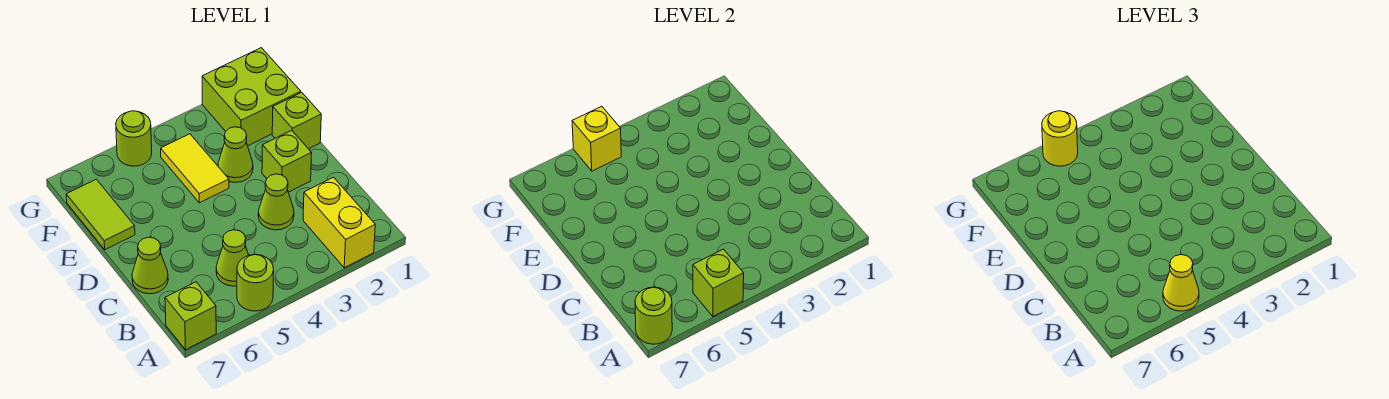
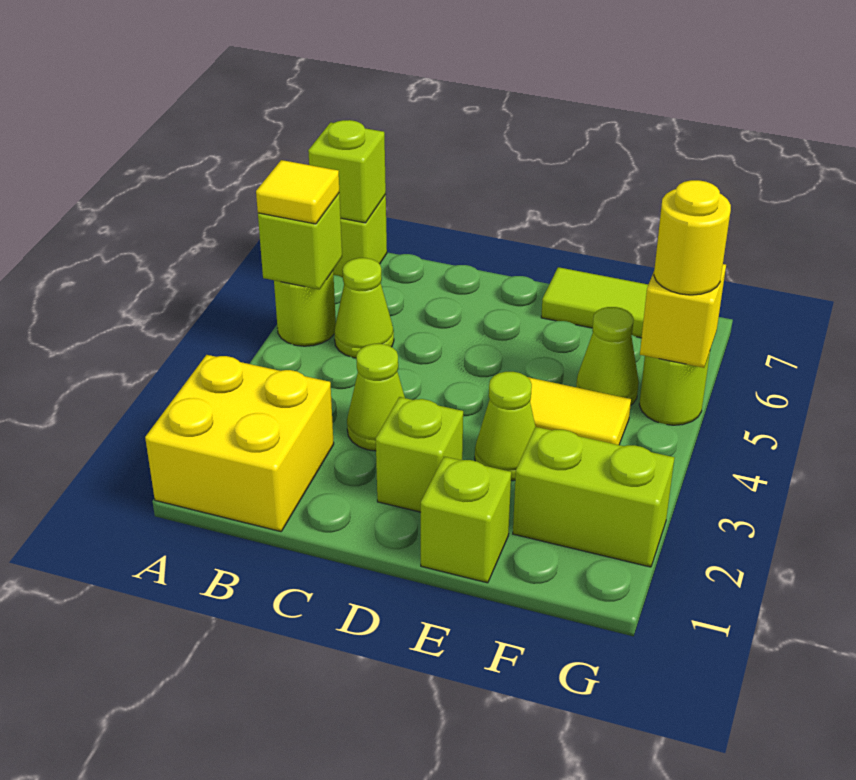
yellow brick A2:B2 level 1 -> yellow brick A1:B2 level 1
yellow cone A5 level 3 -> yellow tile A5 level 3
lime round brick A7 level 2 -> lime brick A7 level 2
lime cone C7 level 1 -> lime cone F5 level 1
lime brick F1:G2 level 1 -> lime brick F2:G2 level 1

